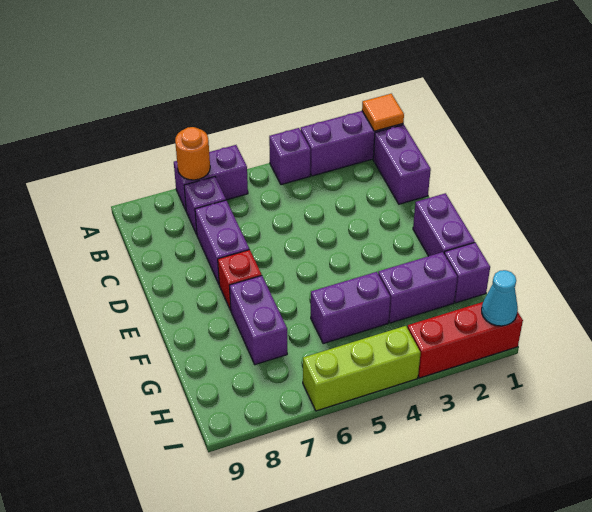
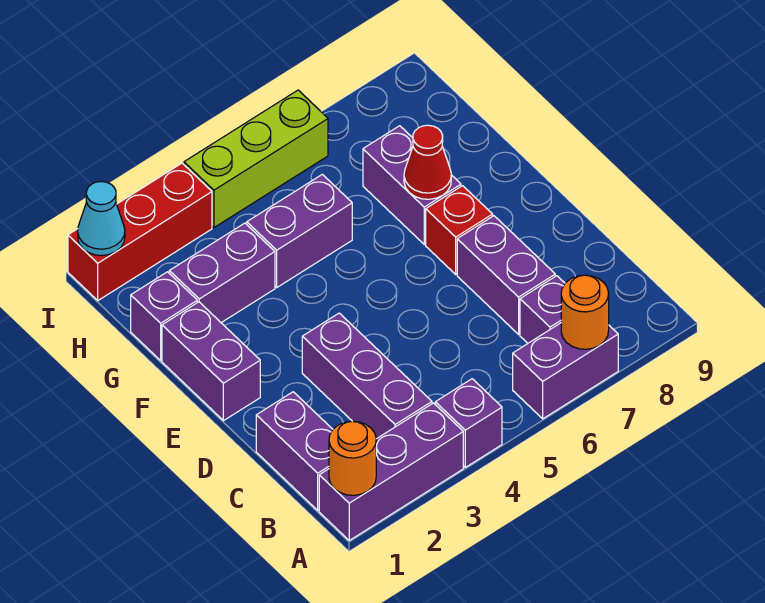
orange tile A1 level 2 -> orange round brick A1 level 2
none -> purple brick B3:D3 level 1
none -> red cone F7 level 2

